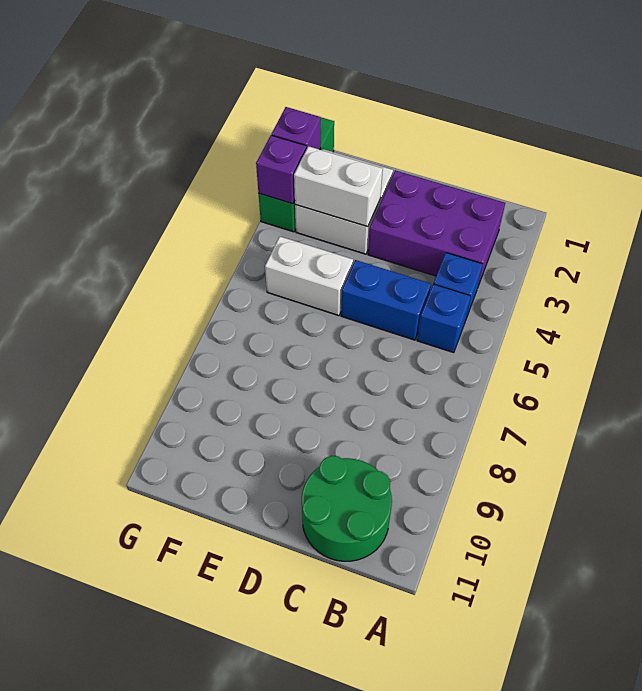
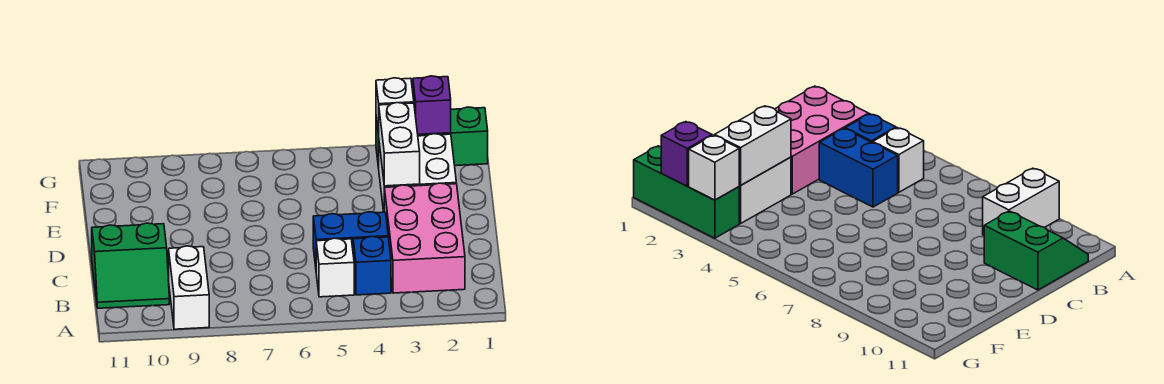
purple brick B2:D3 level 1 -> pink brick B2:D3 level 1
blue brick B5 level 1 -> white brick B5 level 1
green round brick B10:C11 level 1 -> green slope B10:C11 level 1 top C
blue brick C5:D5 level 1 -> blue brick C4:C5 level 1
white brick E5:F5 level 1 -> white brick A9:B9 level 1
purple brick G3 level 2 -> white brick G3 level 2

